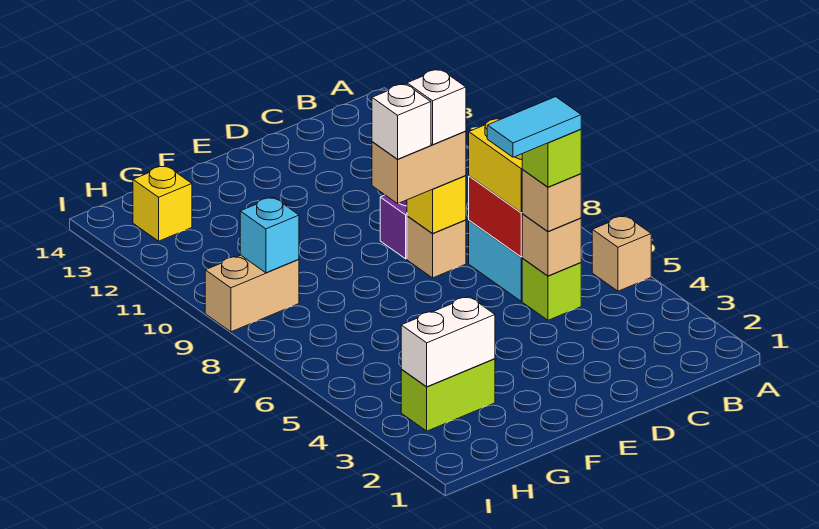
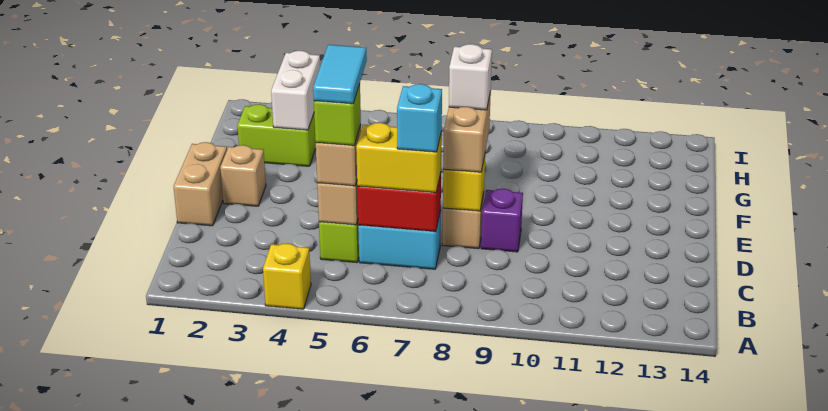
tan brick A5 level 1 -> tan brick E2 level 1
white brick D8 level 4 -> none
lime brick G3:H3 level 1 -> lime brick G2:G3 level 1
tan brick H9:I9 level 1 -> tan brick D1:E1 level 1
cyan brick H9 level 2 -> cyan brick C7 level 4
yellow brick H13 level 1 -> yellow brick A4 level 1

